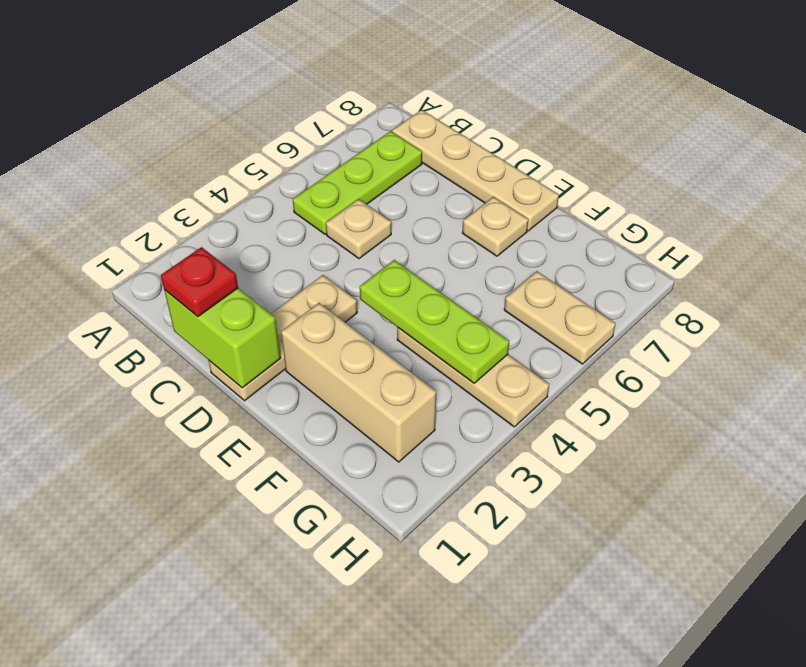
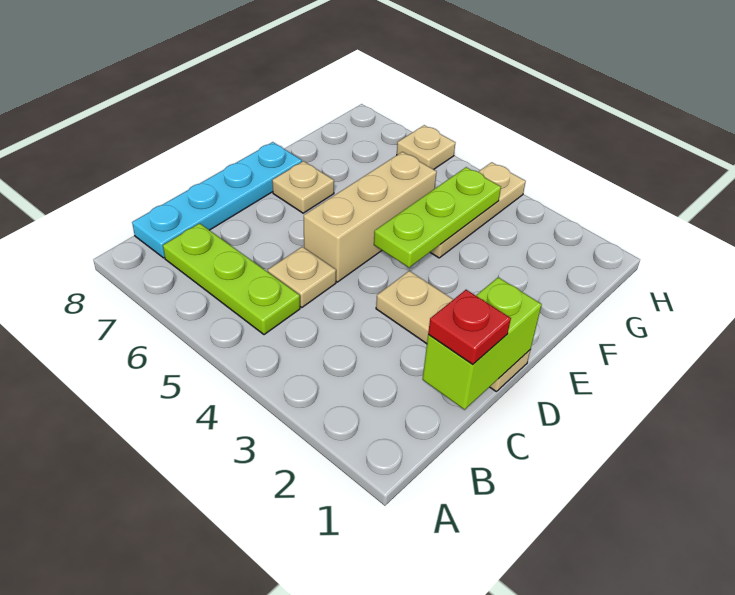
tan plate B8:E8 level 1 -> cyan plate B8:E8 level 1
tan brick E2:G2 level 1 -> tan brick D5:F5 level 1
tan plate G6:H6 level 1 -> tan plate H6 level 1

